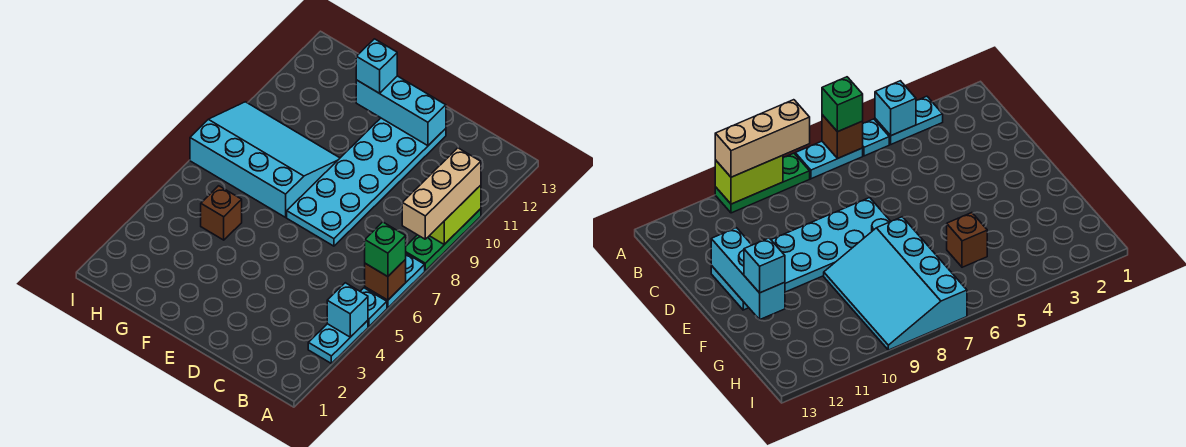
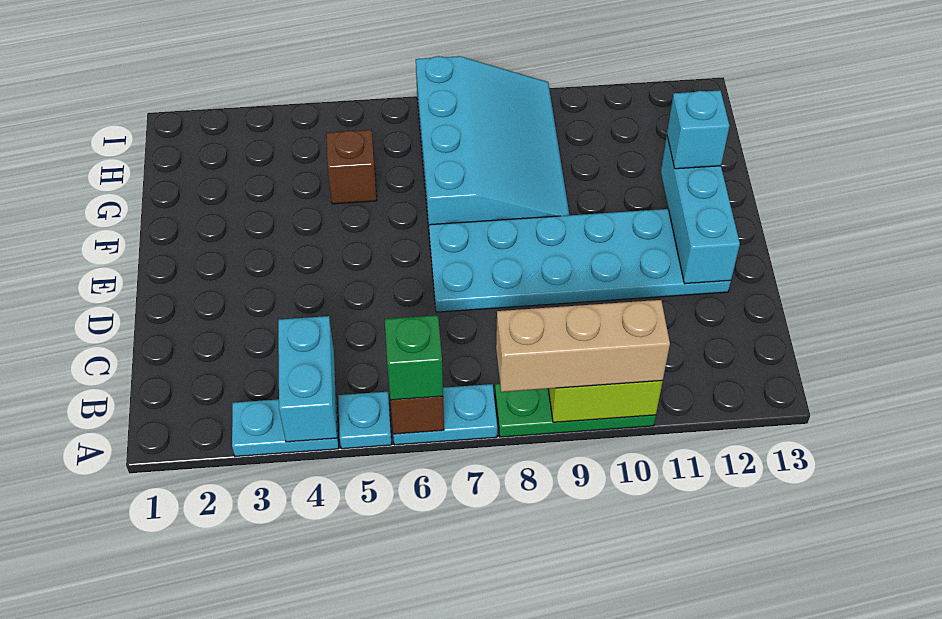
cyan brick A4 level 2 -> cyan brick A4:B4 level 2

